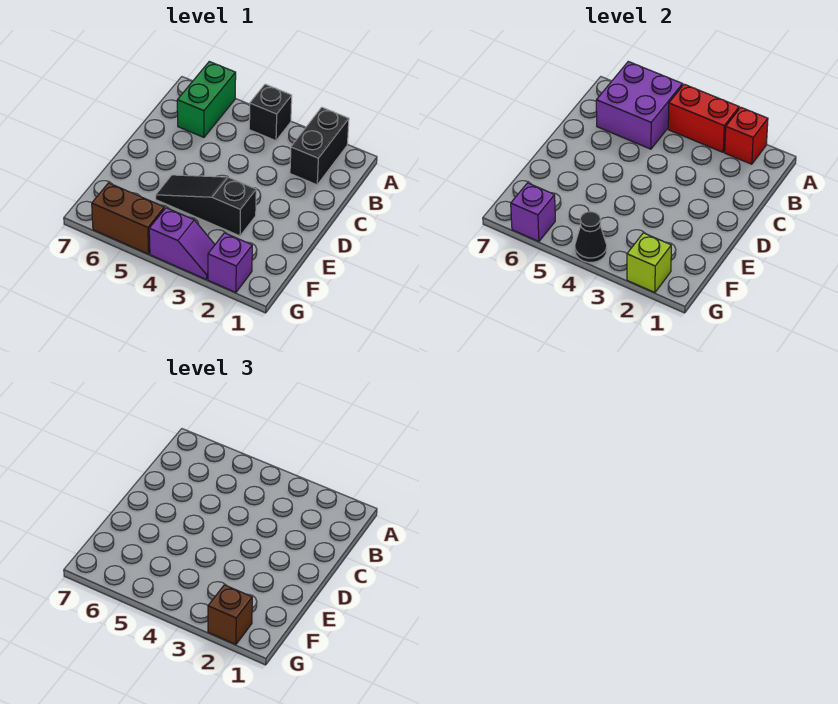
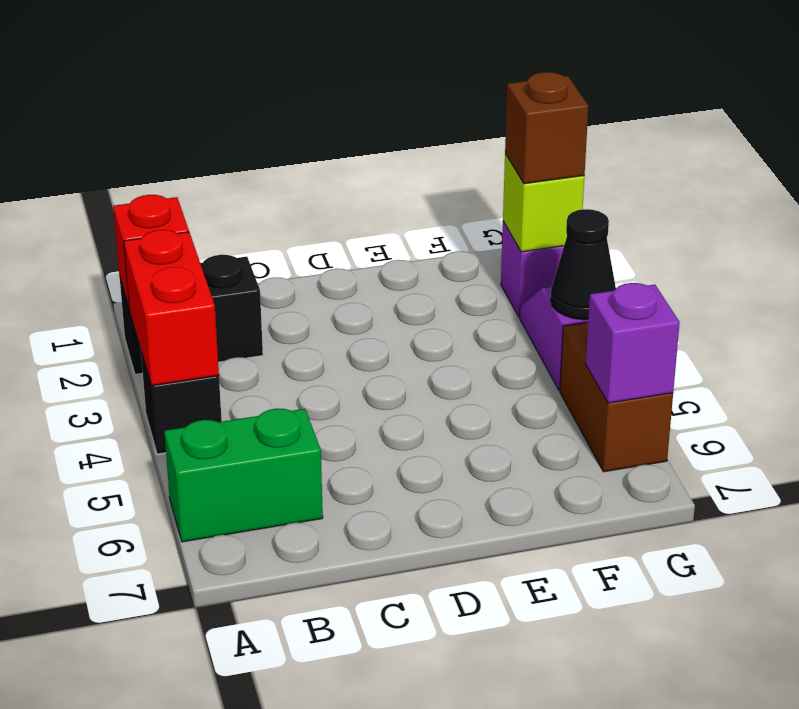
purple brick A5:B6 level 2 -> none
black slope E3:E5 level 1 top 3 -> none

